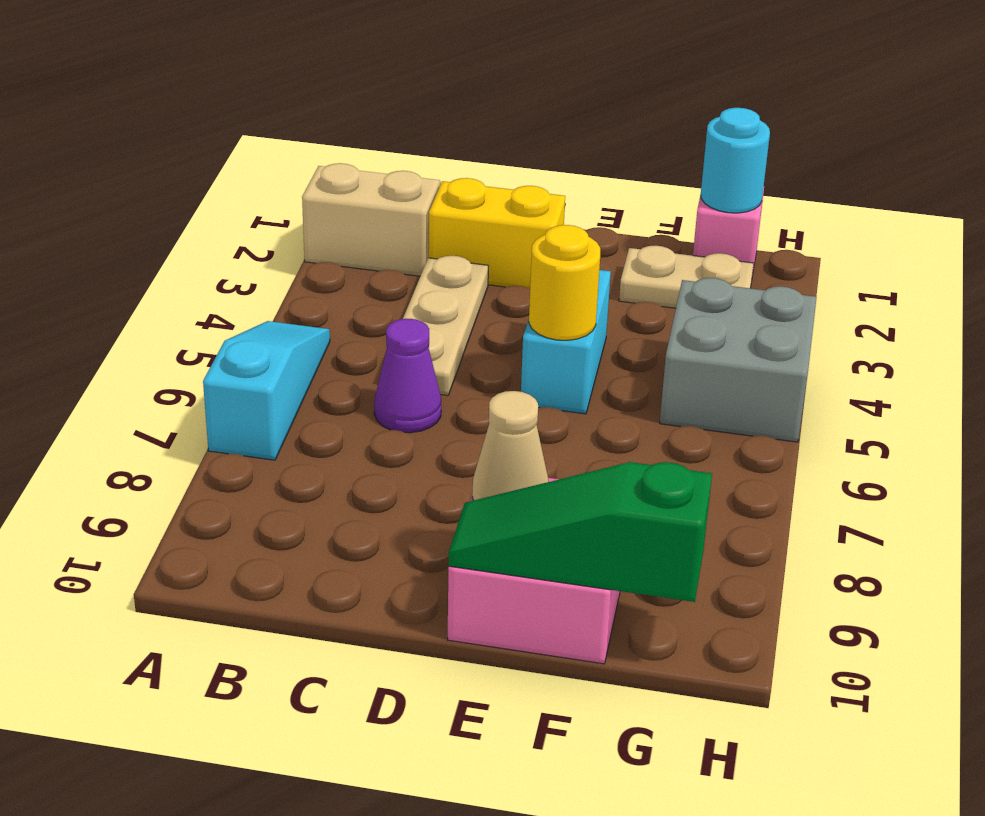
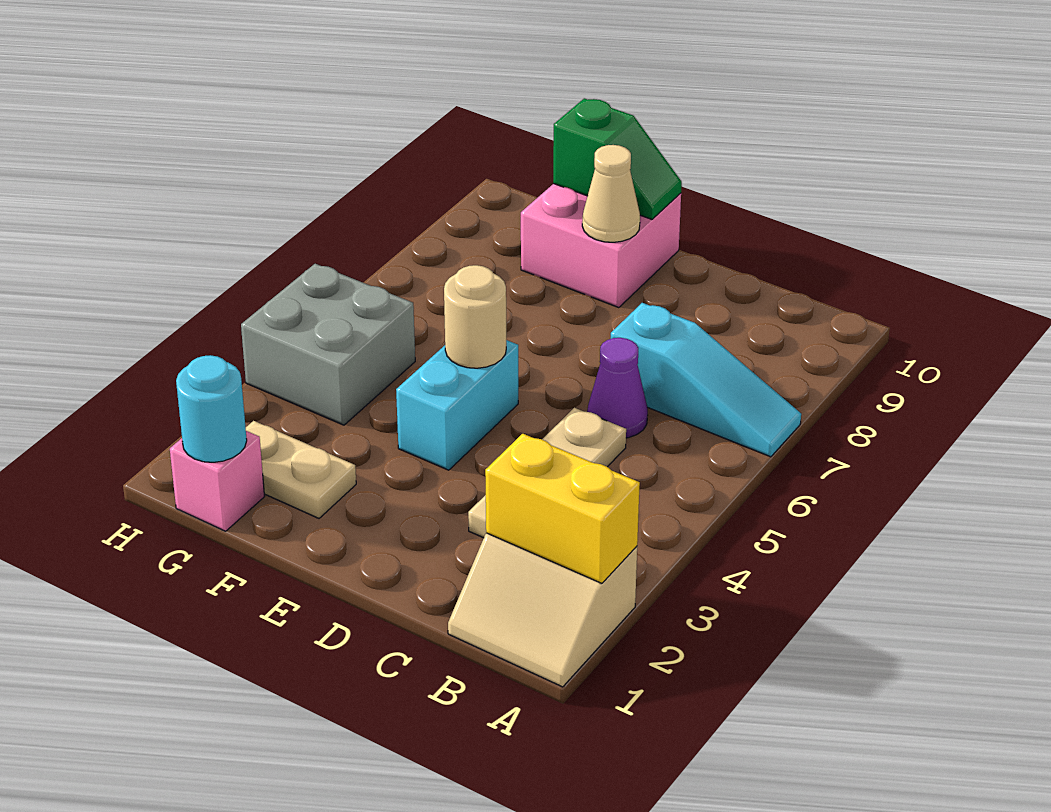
cyan slope A5:A7 level 1 top 7 -> cyan slope A7:C7 level 1 top C
yellow brick C2:D2 level 1 -> yellow brick A2:B2 level 2
yellow round brick E5 level 2 -> tan round brick E5 level 2
green slope E10:G10 level 2 top G -> green slope E10:F10 level 2 top F

